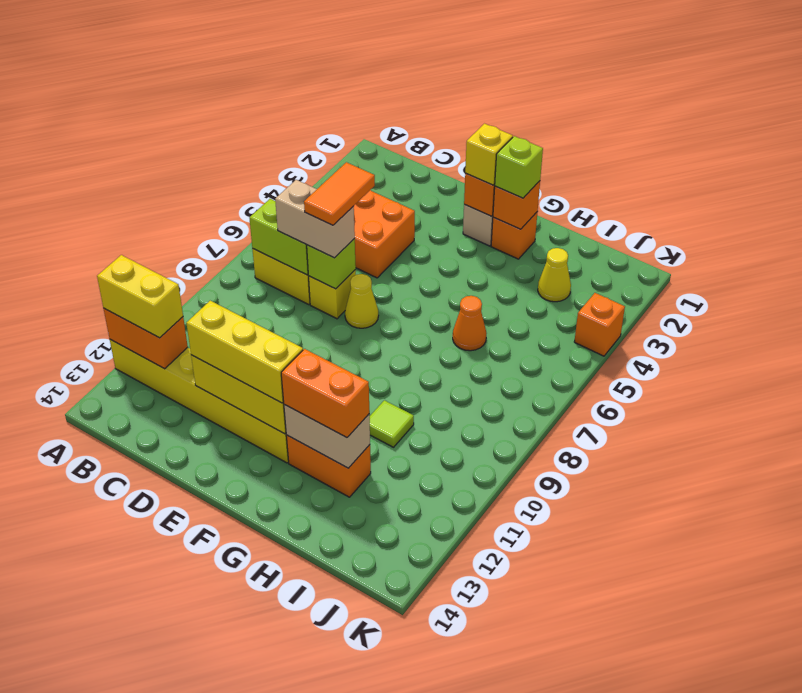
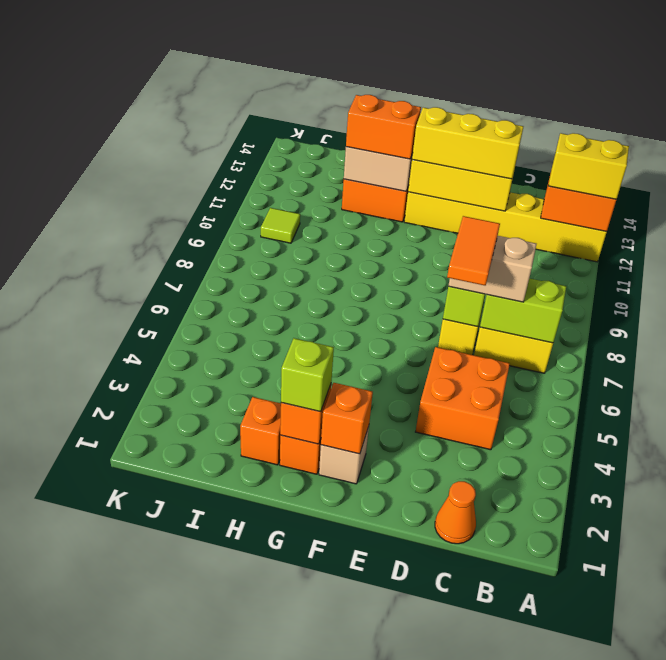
yellow cone E7 level 1 -> none
yellow brick F2 level 3 -> none
orange cone H6 level 1 -> orange cone C1 level 1
lime tile H10 level 1 -> lime tile J10 level 1
yellow cone I3 level 1 -> none
orange brick K4 level 1 -> orange brick H2 level 1

